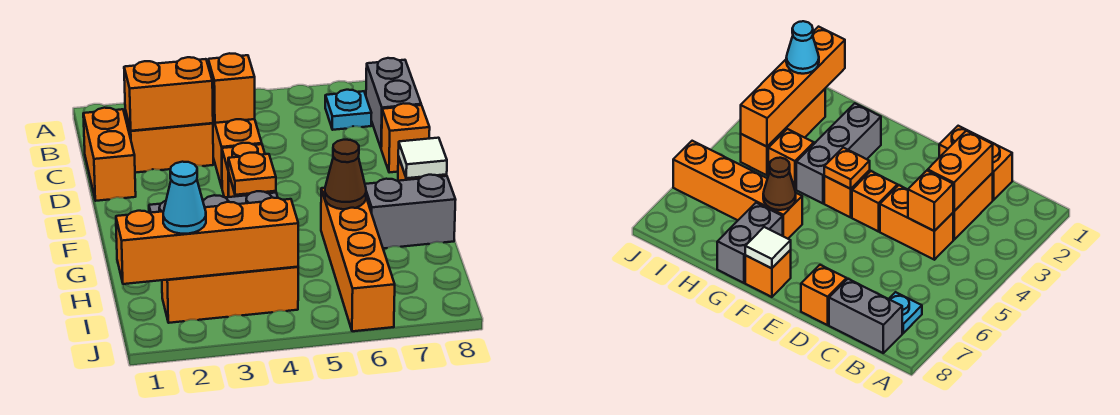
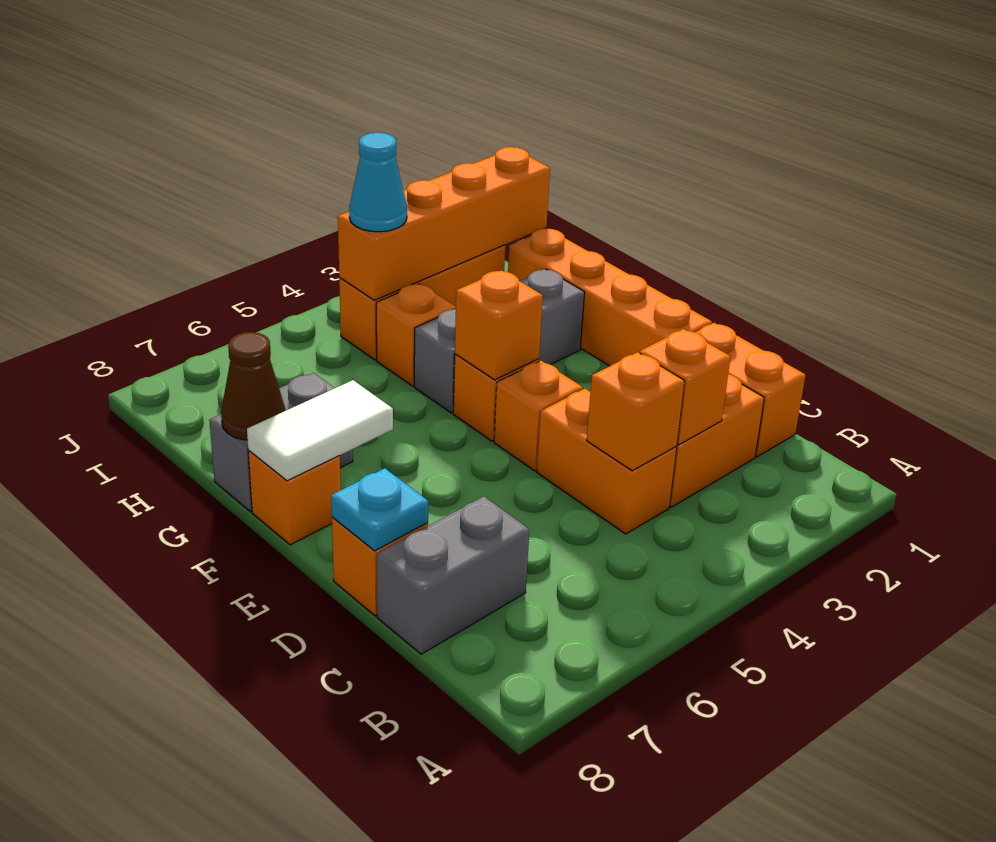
cyan plate B7 level 1 -> cyan plate D8 level 2
grey brick B8:C8 level 1 -> grey brick C7:C8 level 1
orange brick C2:C3 level 2 -> orange brick C3 level 2
orange plate F4 level 2 -> orange brick F4 level 2
white tile F8 level 2 -> white tile F7:F8 level 2
orange brick G6:J6 level 1 -> orange brick E1:H1 level 1
brown cone G6 level 2 -> brown cone G8 level 2
cyan cone I2 level 3 -> cyan cone I4 level 3

